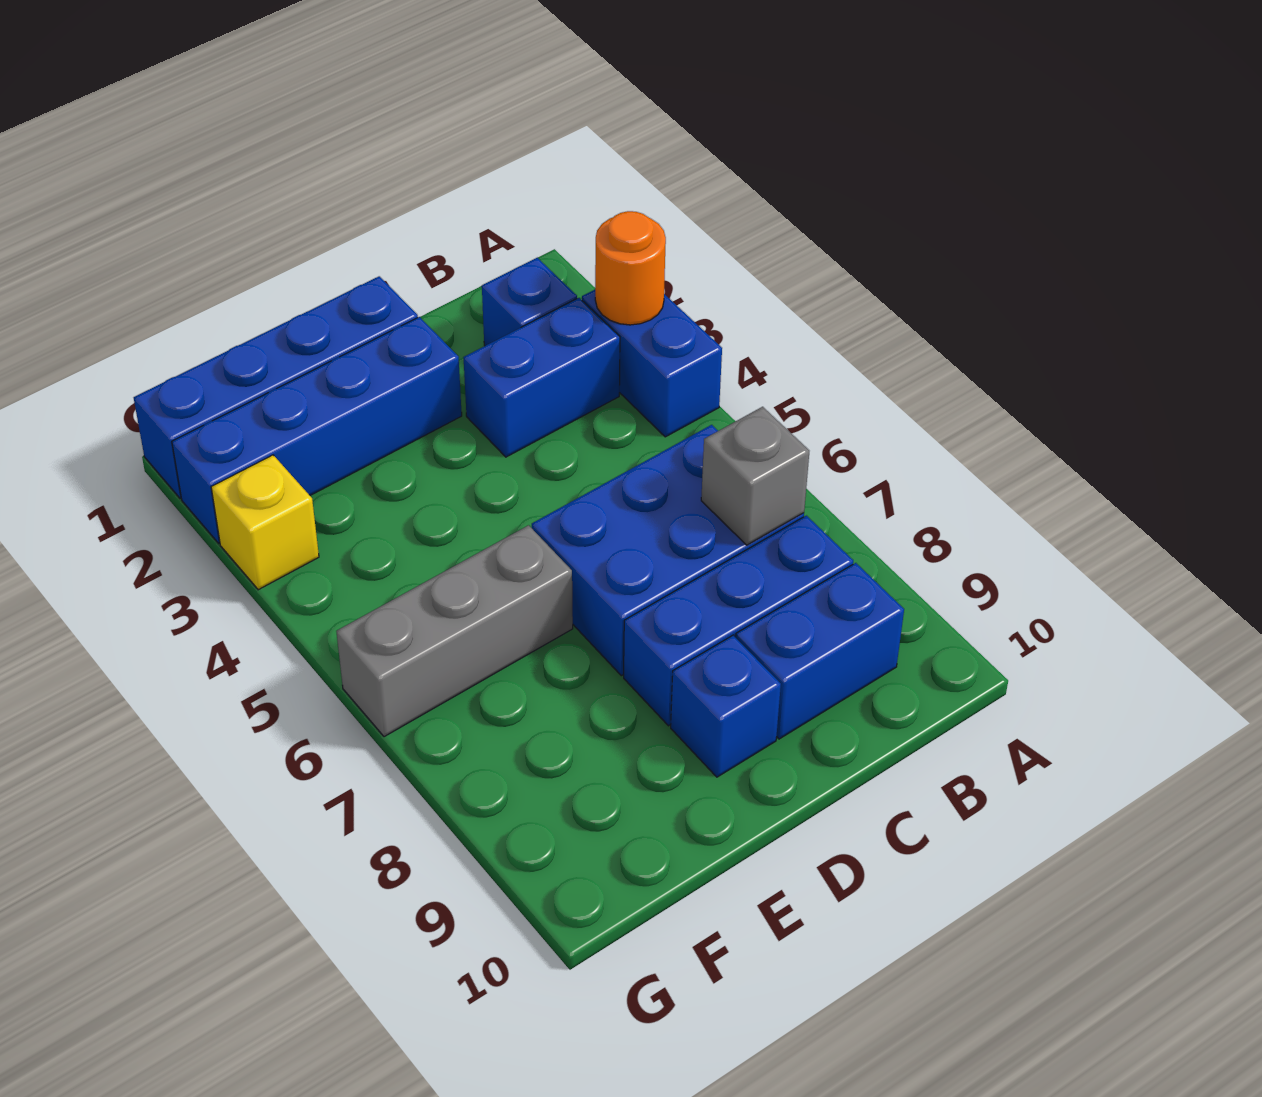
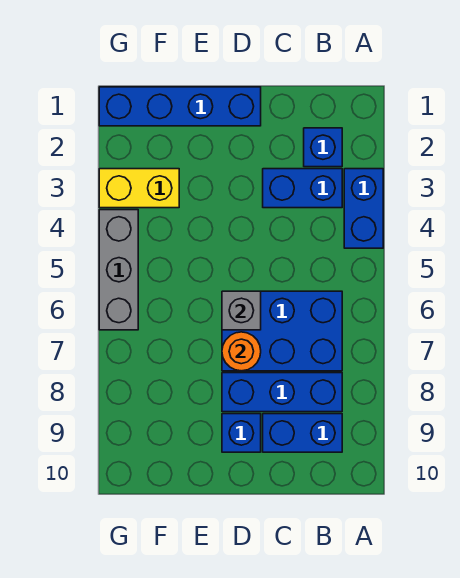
orange round brick A3 level 2 -> orange round brick D7 level 2
grey brick B7 level 2 -> grey brick D6 level 2
blue brick D2:G2 level 1 -> none
grey brick E6:G6 level 1 -> grey brick G4:G6 level 1
yellow brick G3 level 1 -> yellow brick F3:G3 level 1

